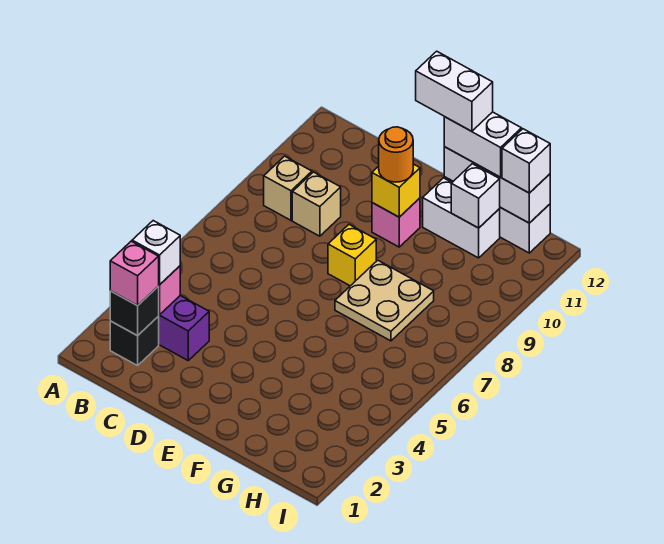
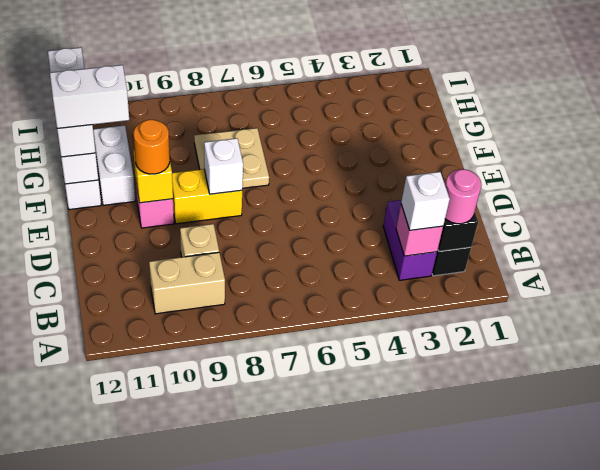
pink brick B2 level 3 -> pink round brick B2 level 3
tan brick B9 level 1 -> tan brick B9:B10 level 1
yellow brick E8 level 1 -> yellow brick E8:E9 level 1
white brick E12:F12 level 4 -> white brick F11:F12 level 4
white brick G11 level 2 -> white brick E8 level 2

